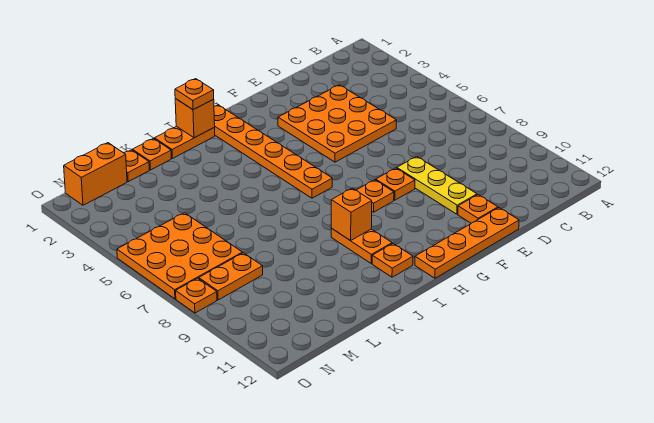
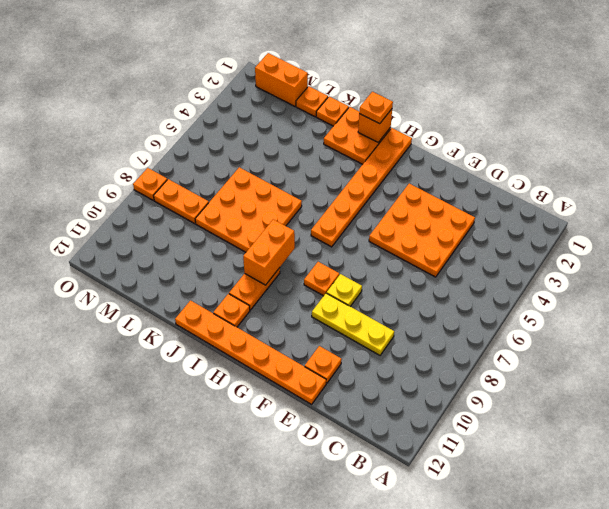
yellow plate E8:E10 level 1 -> yellow plate D9:F9 level 1
orange plate E12:H12 level 1 -> orange plate E12:J12 level 1
orange plate F8 level 1 -> yellow plate F8 level 1
orange plate I1:J1 level 1 -> orange plate I1:J2 level 1
orange brick I9 level 2 -> orange brick I8:I9 level 2
orange plate M5:O7 level 1 -> orange plate J6:L8 level 1

